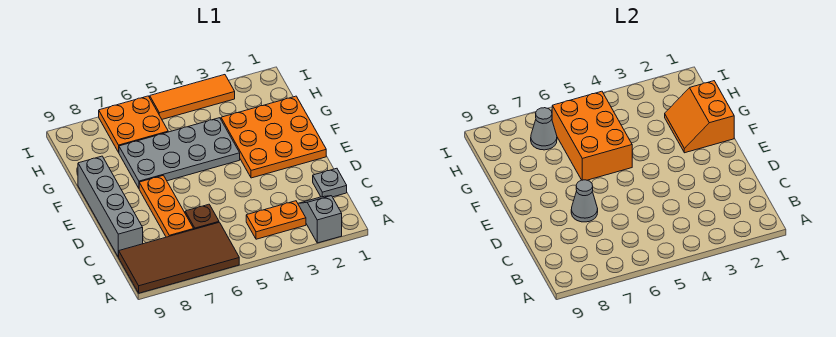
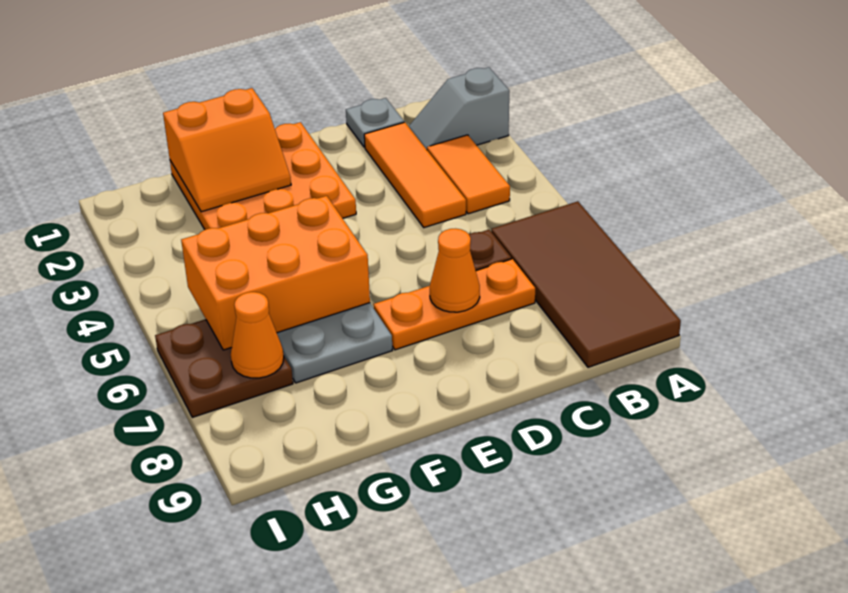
orange plate B3:B4 level 1 -> orange tile B3:B4 level 1
grey brick C9:F9 level 1 -> none
grey cone D7 level 2 -> orange cone D7 level 2
orange plate H6:I7 level 1 -> brown plate H6:I7 level 1
grey cone H7 level 2 -> orange cone H7 level 2
orange tile I3:I5 level 1 -> orange tile C2:C4 level 1

